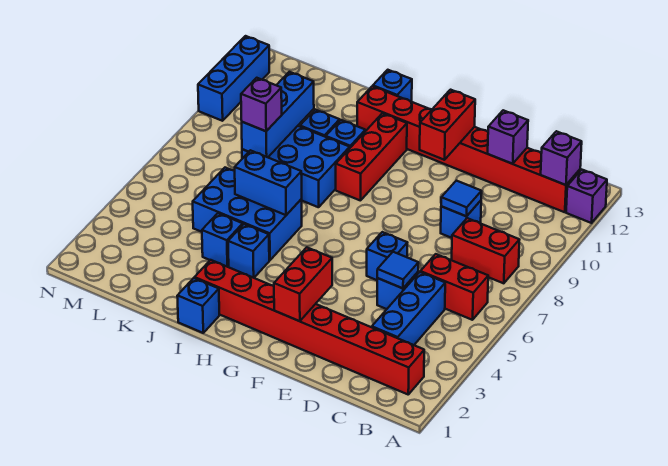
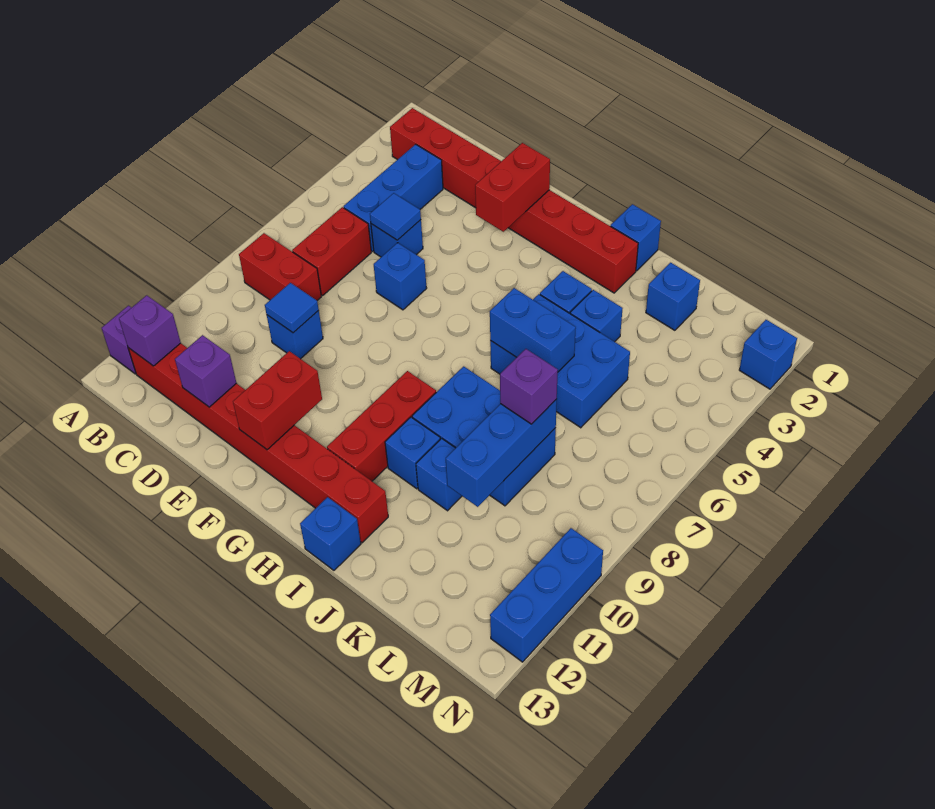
red brick B6:C6 level 1 -> red brick C6:C7 level 1
none -> blue brick K2 level 1
none -> blue brick N2 level 1

